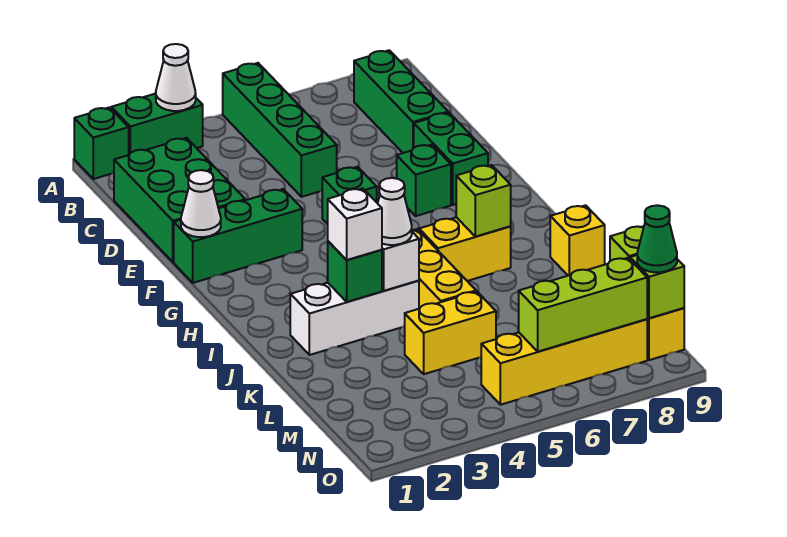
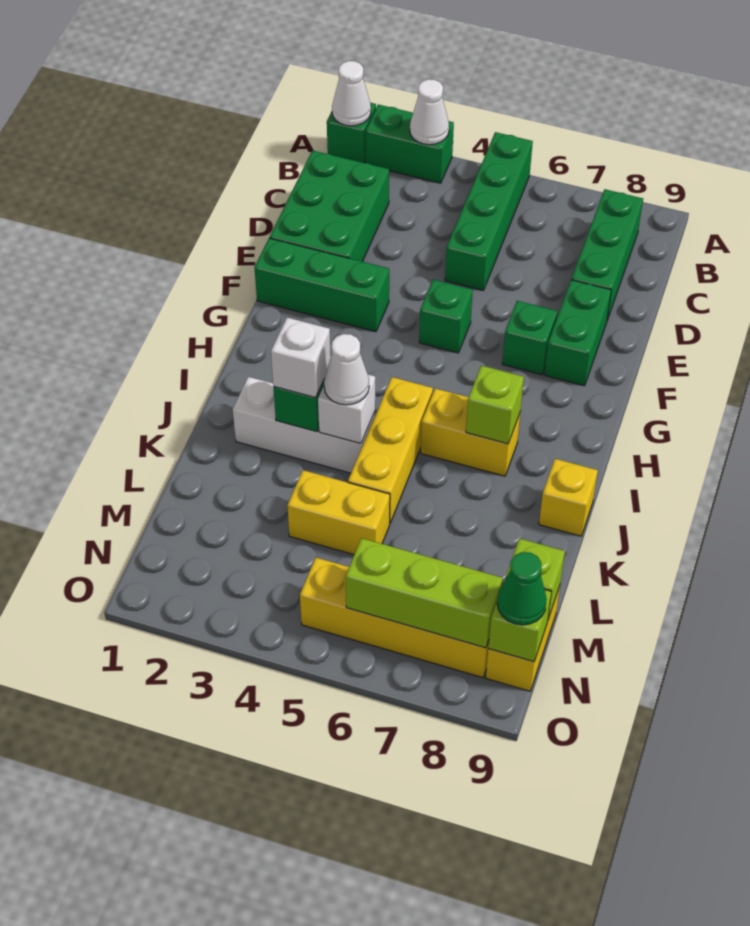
white cone F1 level 2 -> white cone A1 level 2

